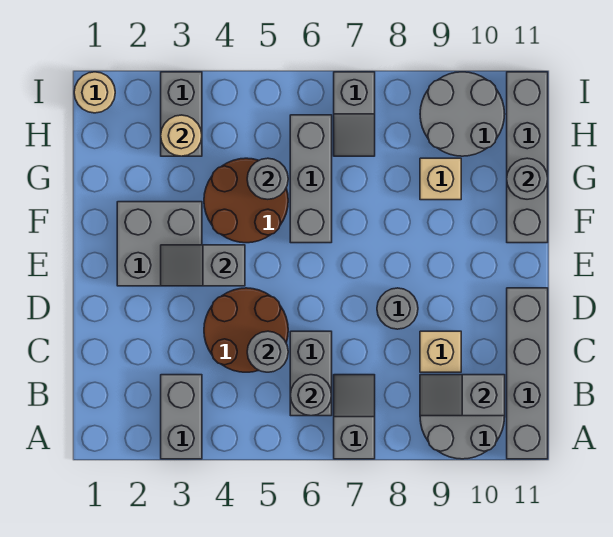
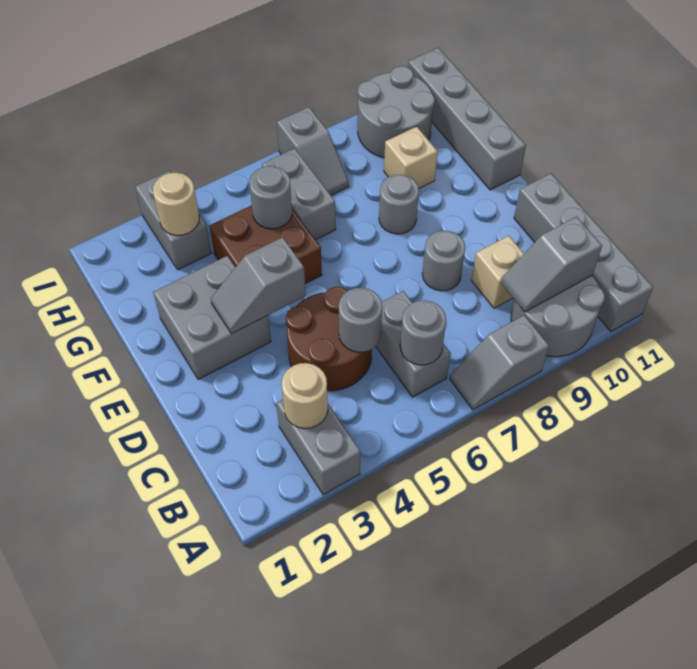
grey slope A7:B7 level 1 top A -> grey slope A7:A8 level 1 top 8
brown round brick F4:G5 level 1 -> brown brick F4:G5 level 1
grey brick F6:H6 level 1 -> grey brick G6:H6 level 1
grey round brick G11 level 2 -> grey round brick F8 level 1
tan round brick I1 level 1 -> tan round brick B3 level 2

